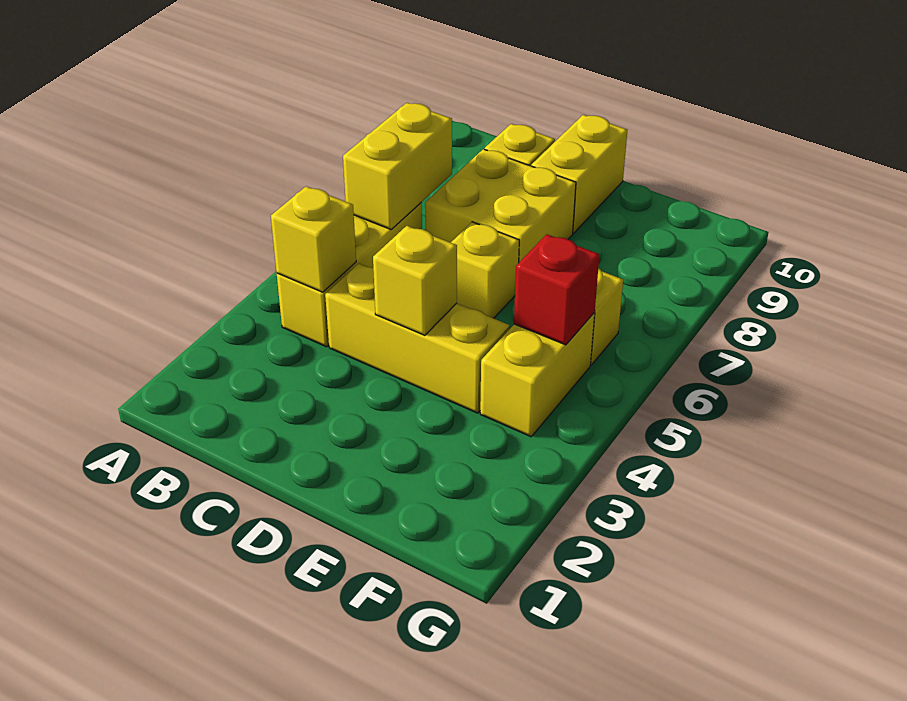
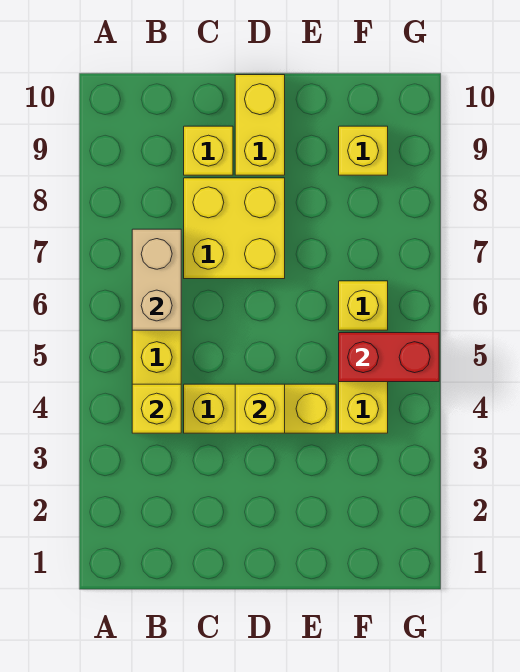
yellow brick B6:B7 level 2 -> tan brick B6:B7 level 2
yellow brick D6 level 1 -> yellow brick F9 level 1
red brick F5 level 2 -> red brick F5:G5 level 2

